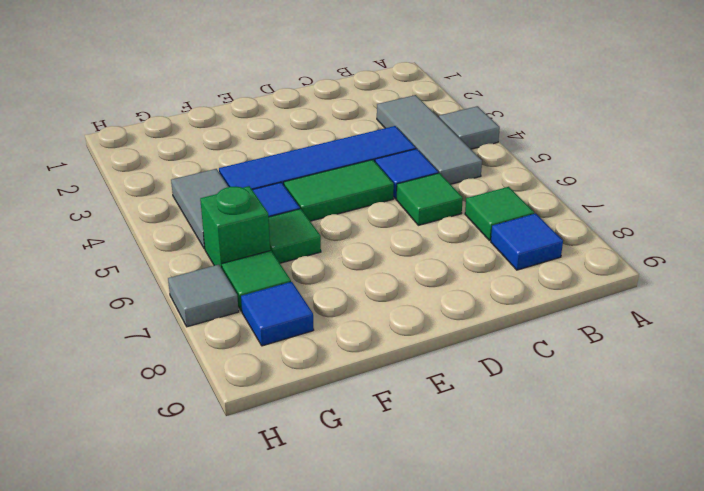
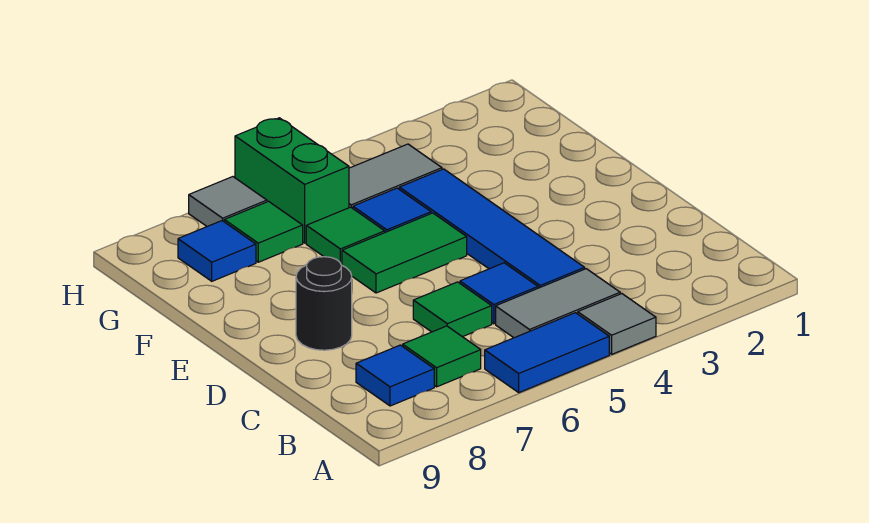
none -> blue tile A5:A6 level 1
grey tile B3:B5 level 1 -> grey tile B4:B5 level 1
green tile D5:E5 level 1 -> green tile E5:E6 level 1
none -> black round brick D8 level 1
green brick G6 level 1 -> green brick G6:H6 level 1

